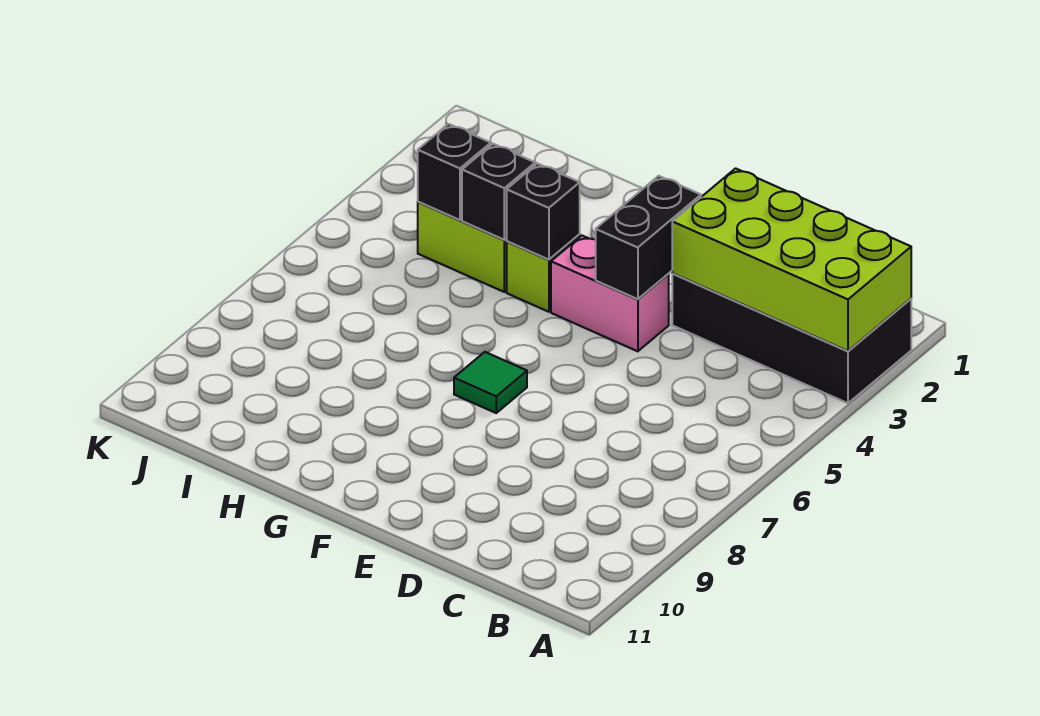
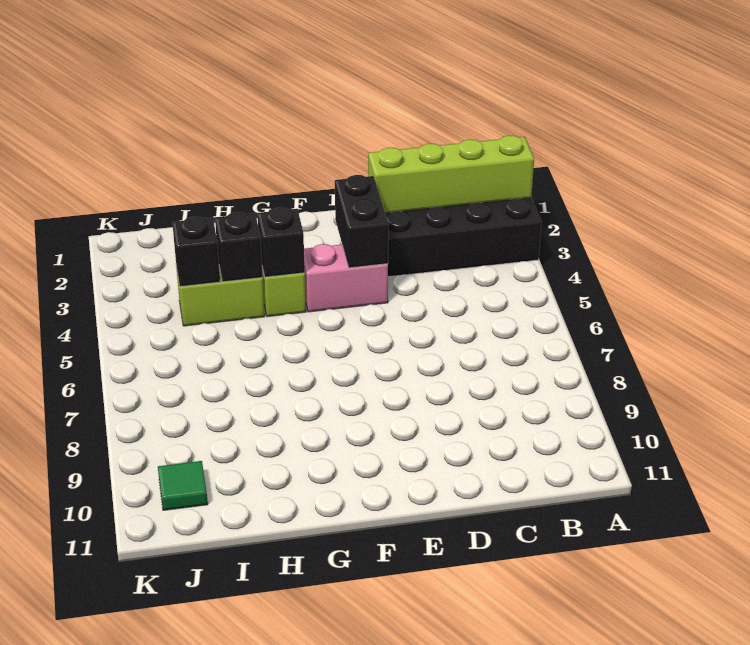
lime brick A2:D3 level 2 -> lime brick A2:D2 level 2
green tile F7 level 1 -> green tile J10 level 1

